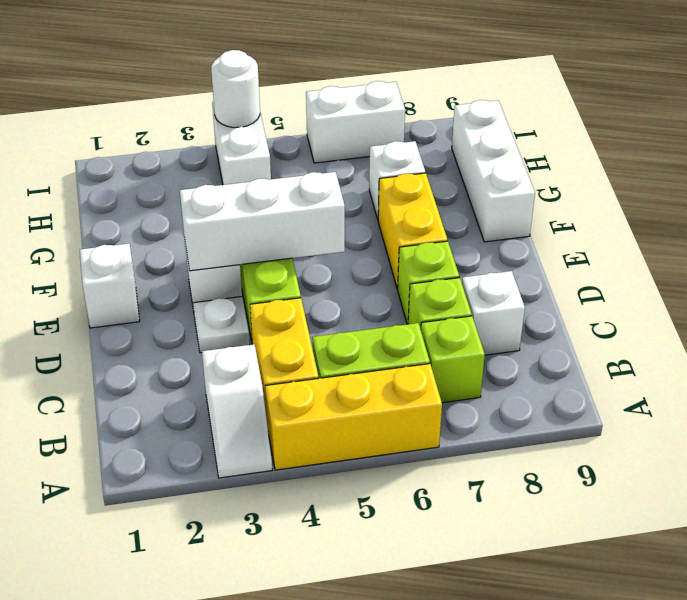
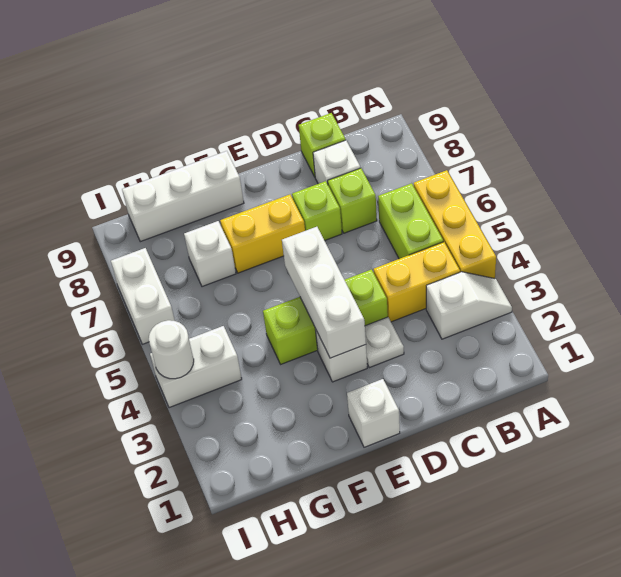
lime brick B7 level 1 -> lime brick C9 level 1

